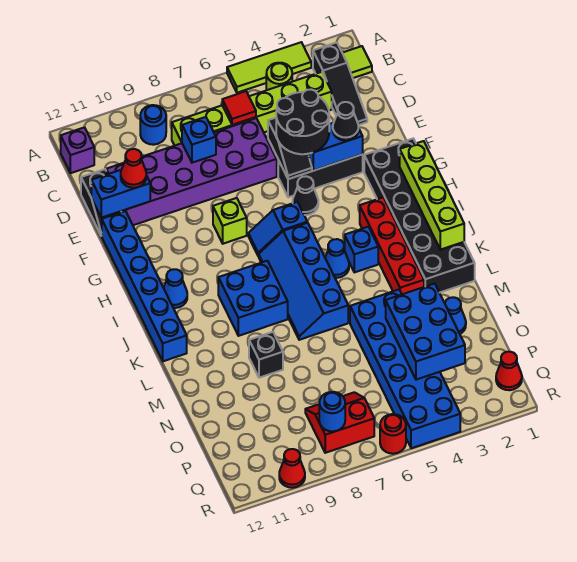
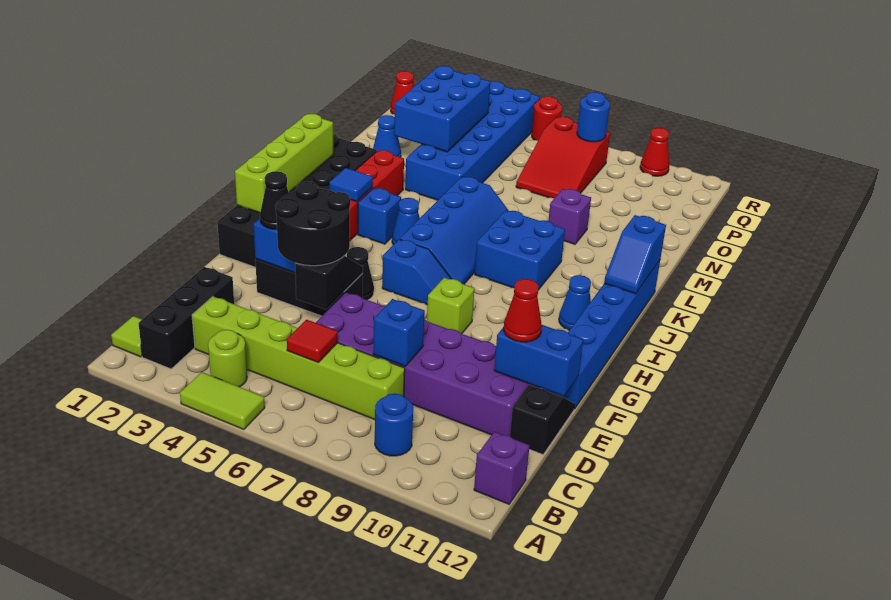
lime tile A3:A5 level 1 -> lime tile A4:A5 level 1
black slope B2:D2 level 1 top B -> black brick B2:D2 level 1
none -> blue tile J3 level 2
none -> blue slope J12:K12 level 2 top K
black brick M9 level 1 -> purple brick M9 level 1
red slope P7:Q8 level 1 top Q -> red slope O7:Q8 level 1 top Q

